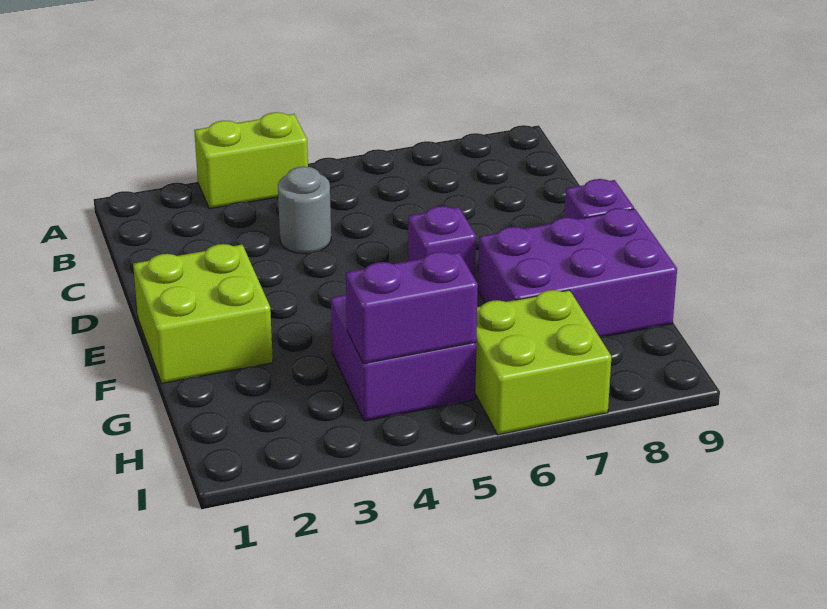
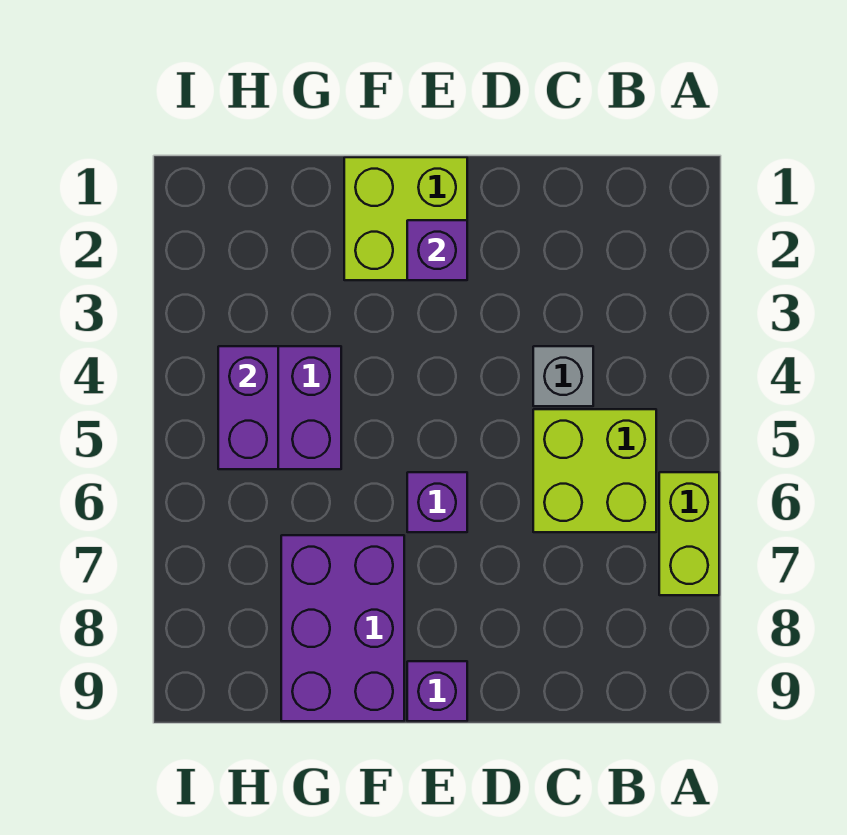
lime brick A3:A4 level 1 -> lime brick A6:A7 level 1
grey round brick C4 level 1 -> grey brick C4 level 1
none -> purple brick E2 level 2
lime brick H6:I7 level 1 -> lime brick B5:C6 level 1

